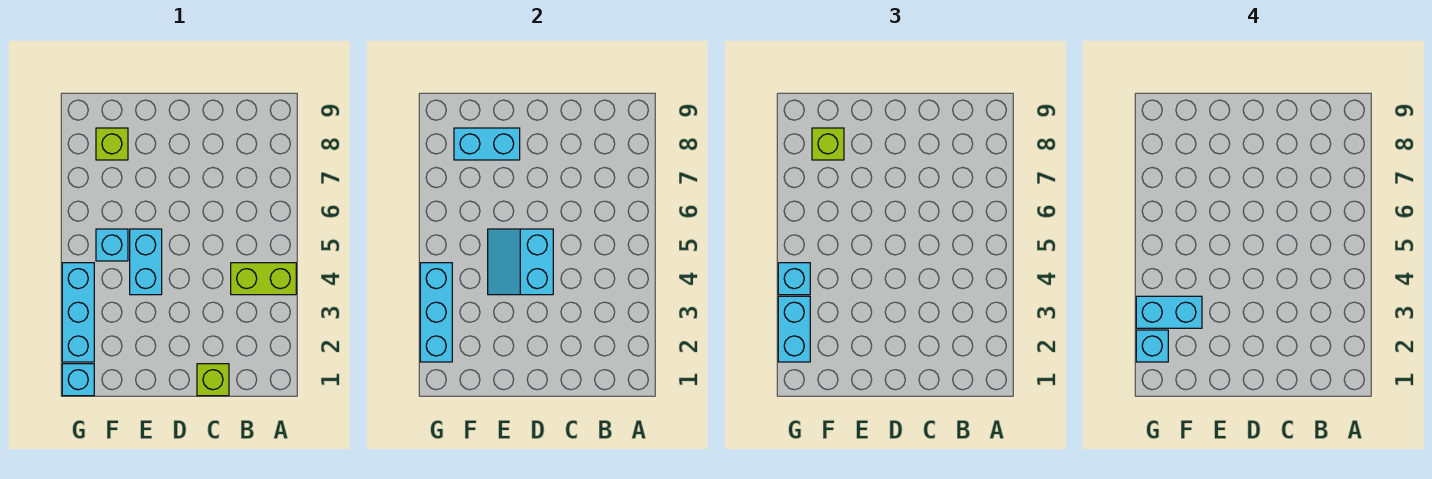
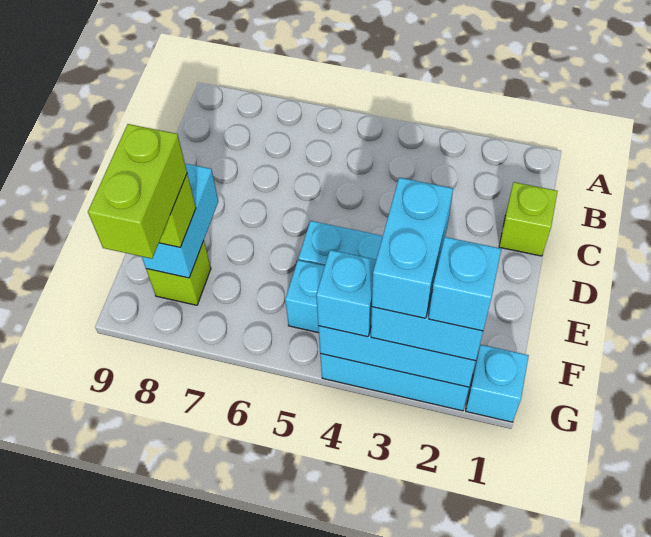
lime brick A4:B4 level 1 -> lime brick F8:G8 level 4
cyan slope D4:E5 level 2 top D -> none

